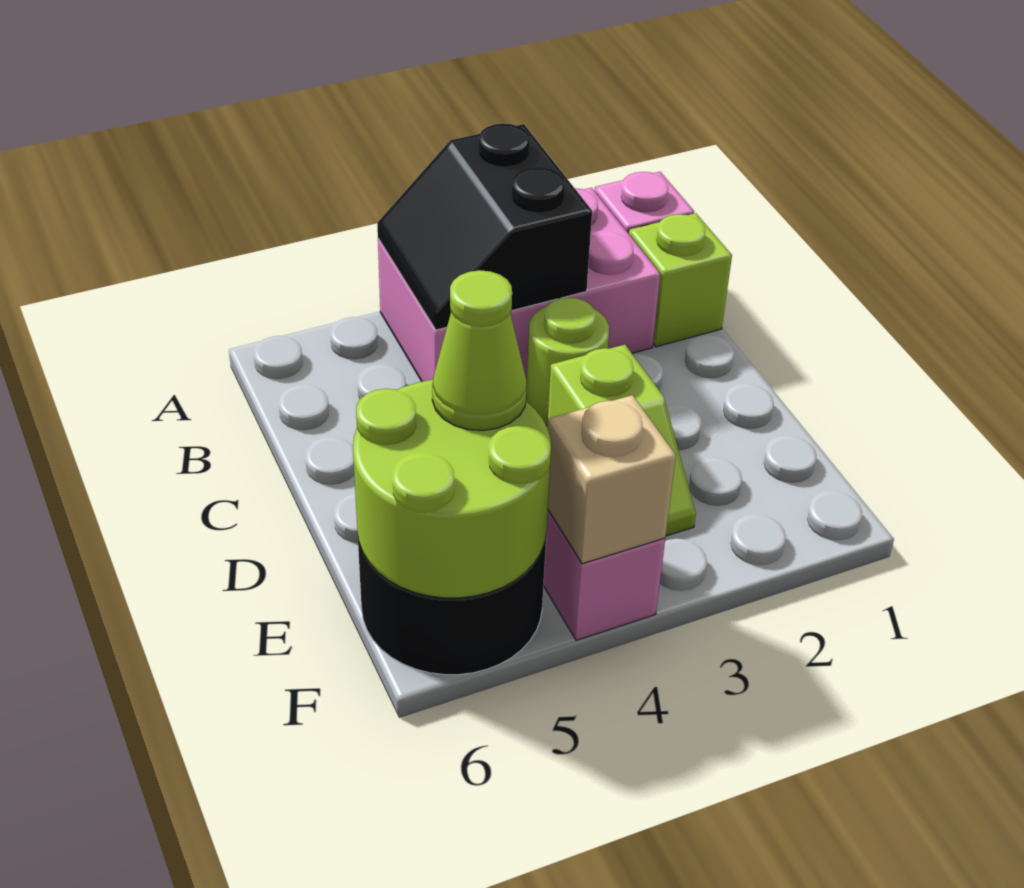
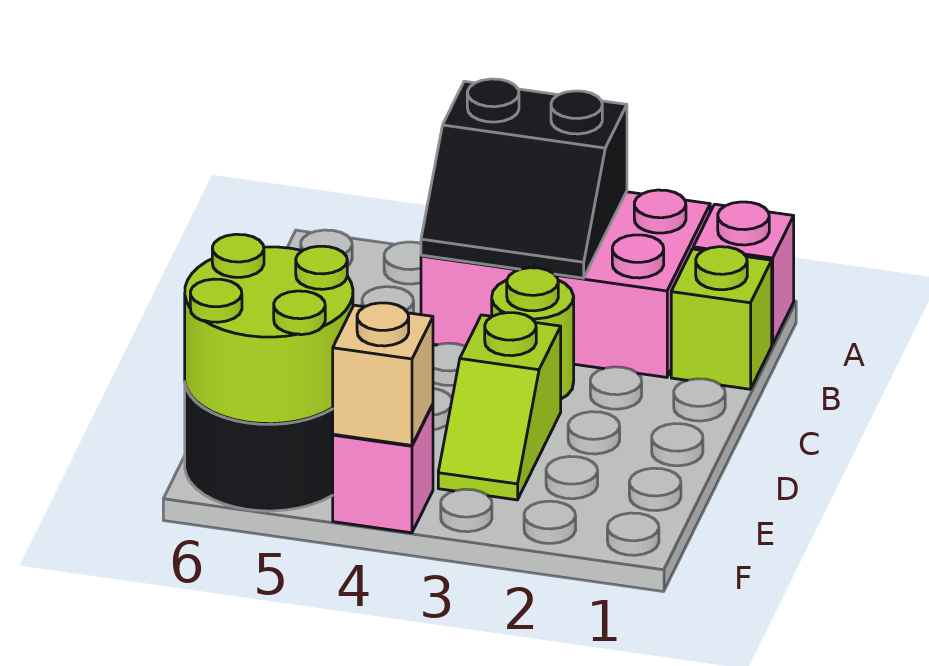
black slope A3:B4 level 2 top 3 -> black slope A3:B4 level 2 top A
lime cone E5 level 3 -> none

